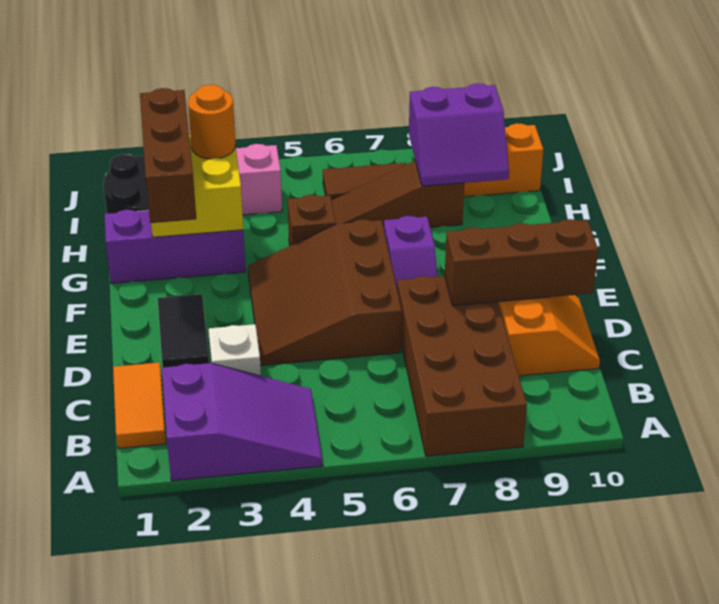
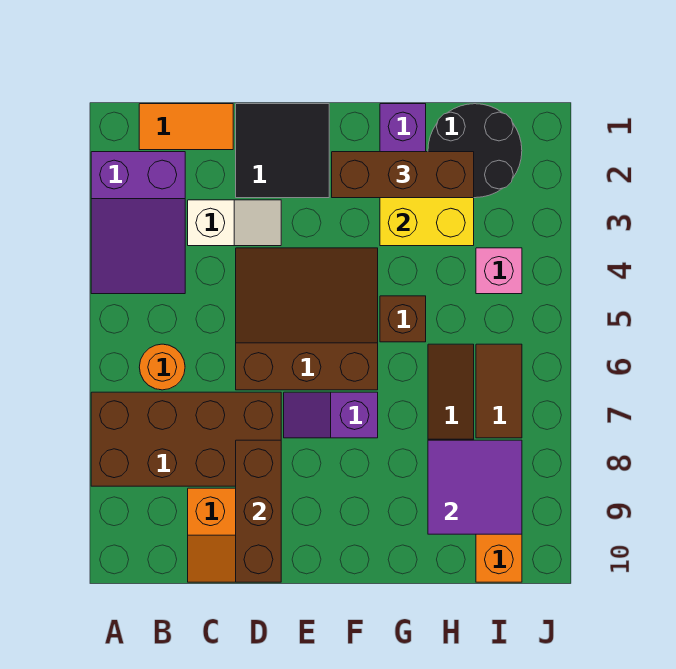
black tile D2:E2 level 1 -> black tile D1:E2 level 1
orange round brick H3 level 3 -> orange round brick B6 level 1
purple slope H8:I9 level 2 top I -> purple tile H8:I9 level 2

